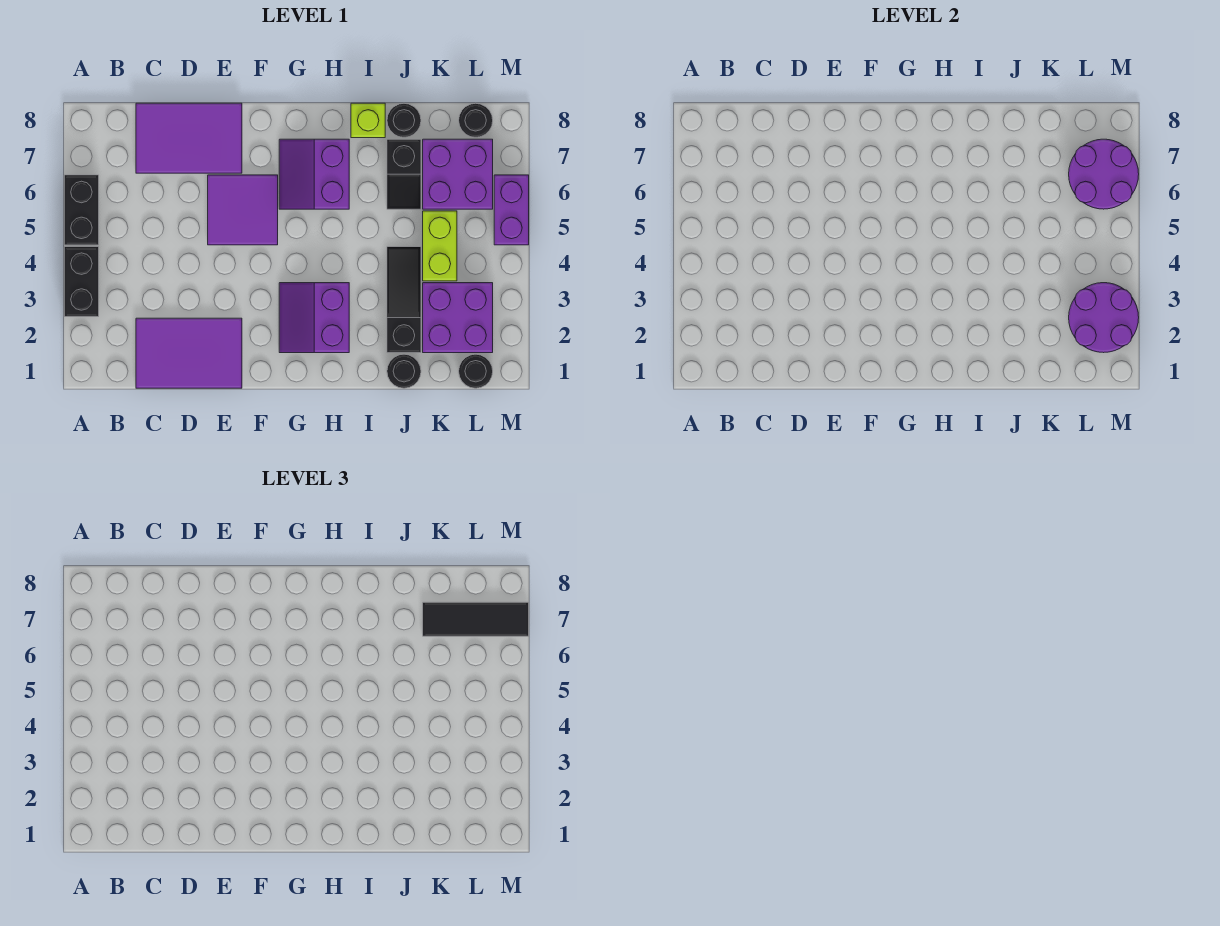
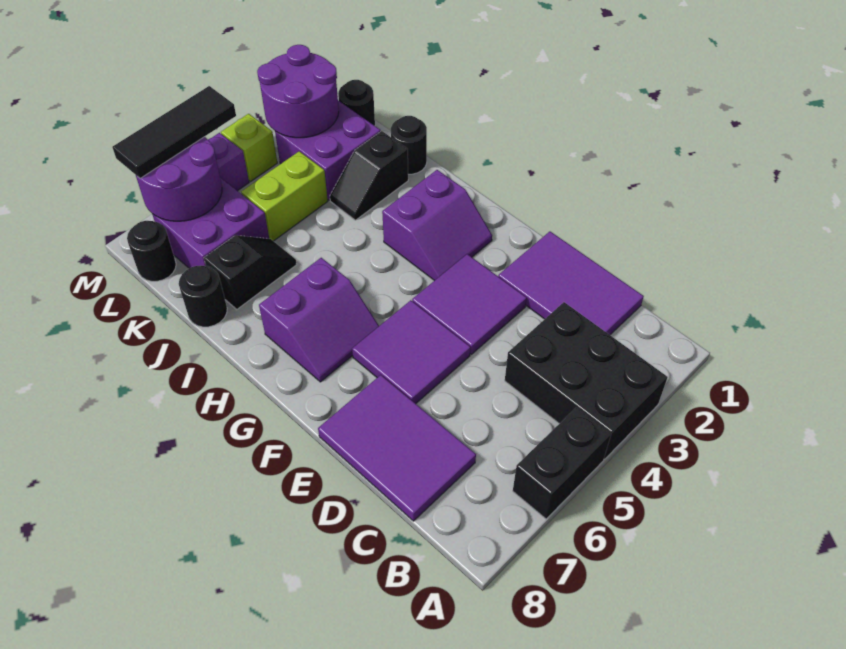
black brick A3:A4 level 1 -> black brick A3:C4 level 1
none -> purple tile E3:F4 level 1
lime brick I8 level 1 -> lime brick M4 level 1
black slope J2:J4 level 1 top 2 -> black slope J2:J3 level 1 top 2
black tile K7:M7 level 3 -> black tile M5:M7 level 3

